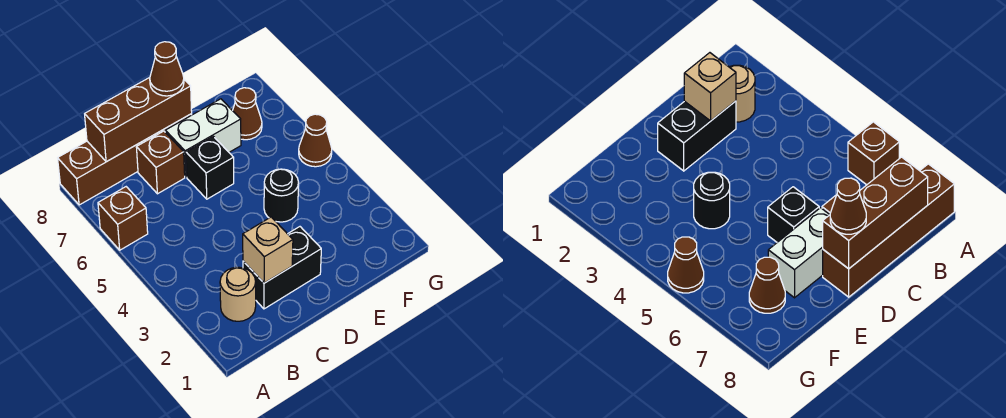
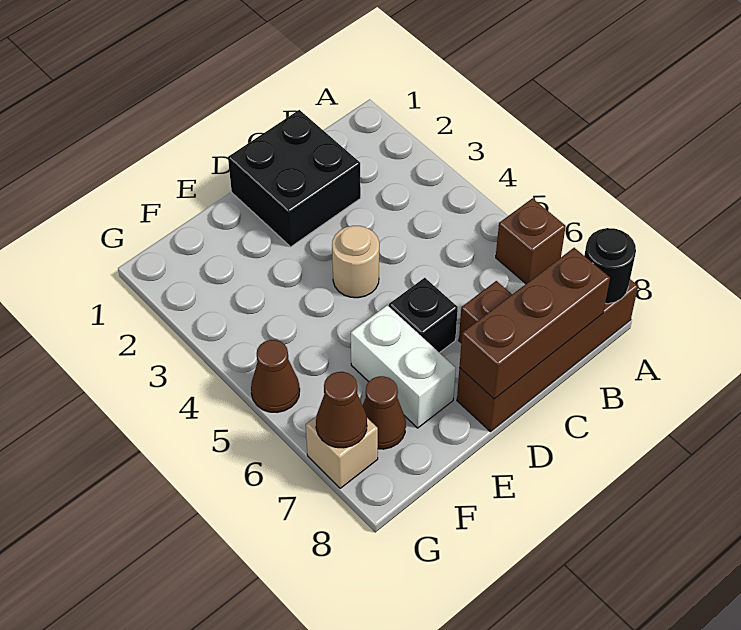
tan round brick B2 level 1 -> tan round brick D4 level 1
black brick C2:D2 level 1 -> black brick C1:D2 level 1
tan brick C2 level 2 -> tan brick G7 level 1
white brick D7:E7 level 1 -> white brick E6:E7 level 1
brown cone D8 level 3 -> brown cone G7 level 2
black round brick E4 level 1 -> black round brick A8 level 2

